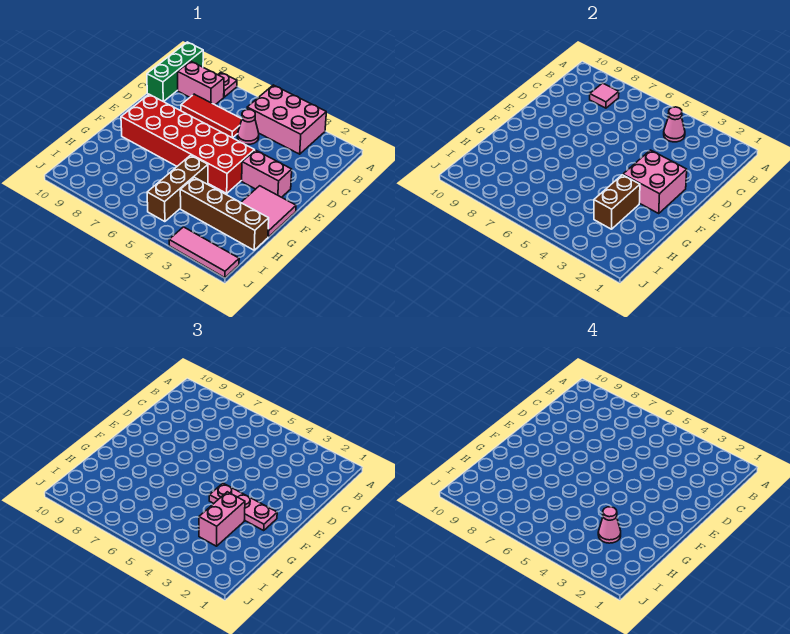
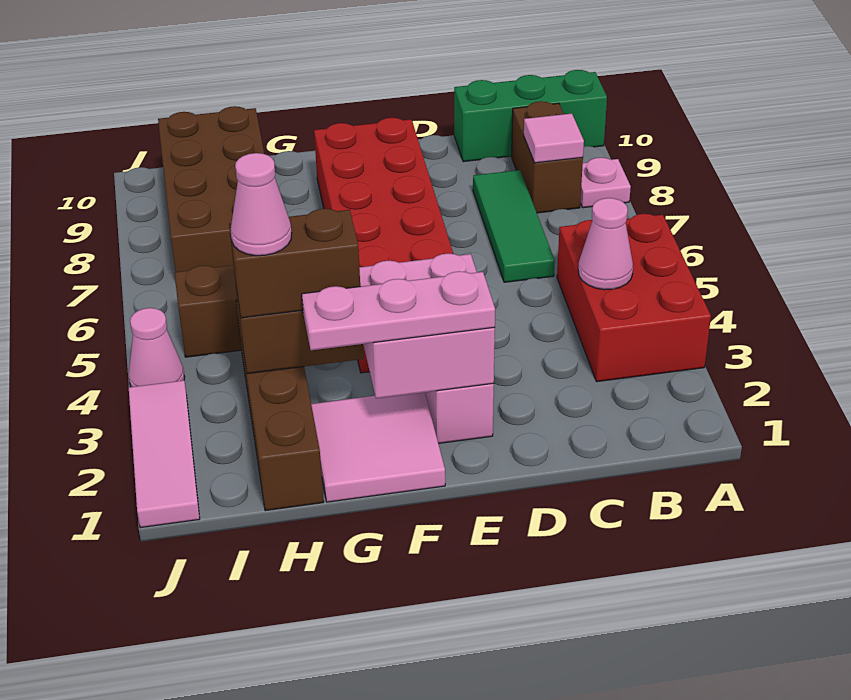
pink brick A3:B5 level 1 -> red brick A3:B5 level 1
pink brick B8:B9 level 1 -> brown brick B8:B9 level 1
pink cone C5 level 1 -> pink cone J4 level 1
red tile C6:C8 level 1 -> green tile C6:C8 level 1
pink plate F2:F4 level 3 -> pink plate E2:G2 level 3
pink brick G3:H3 level 3 -> brown brick G3:H3 level 3
none -> brown brick H7:I10 level 1

